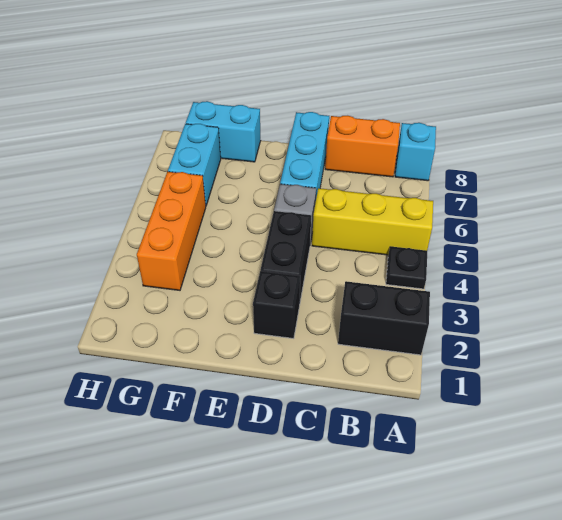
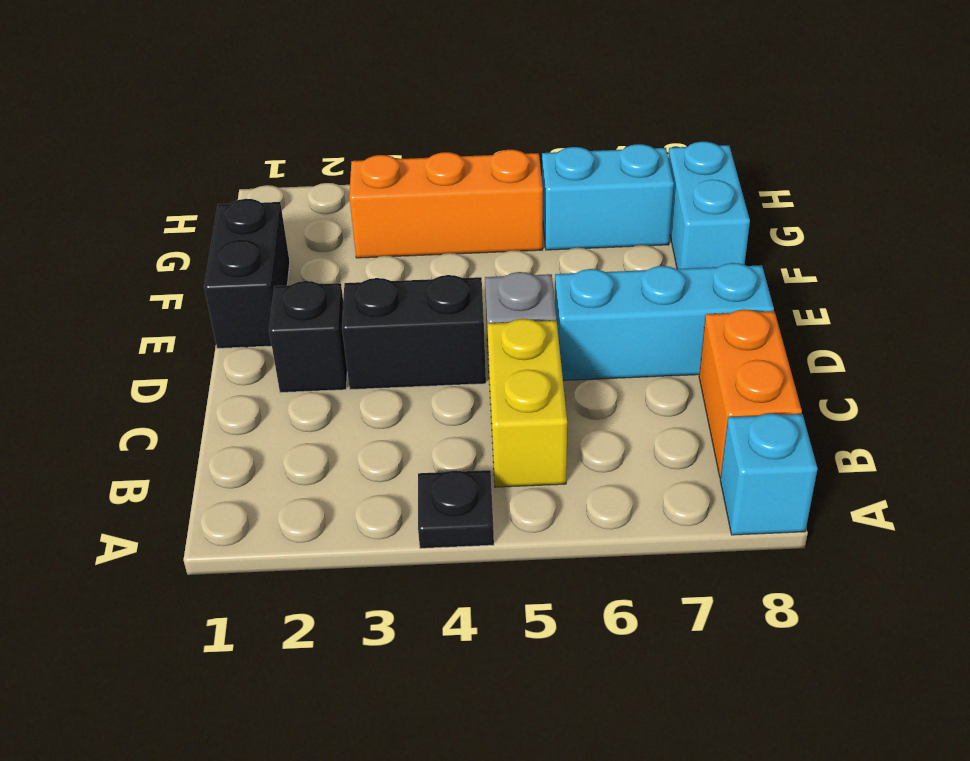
black brick A2:B2 level 1 -> black brick E1:F1 level 1
yellow brick A5:C5 level 1 -> yellow brick B5:C5 level 1

